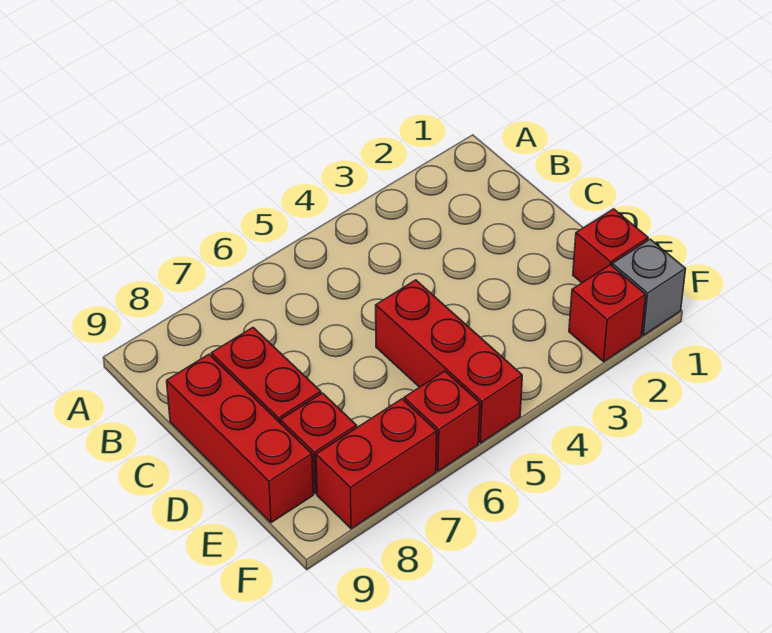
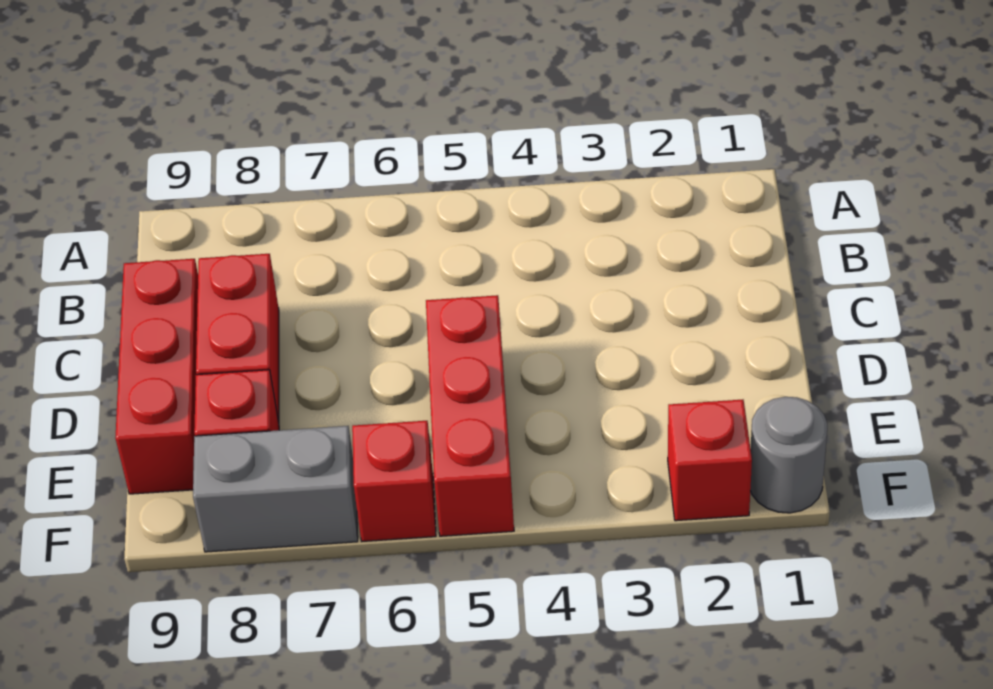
red brick E1 level 1 -> none
grey brick F1 level 1 -> grey round brick F1 level 1
red brick F7:F8 level 1 -> grey brick F7:F8 level 1

